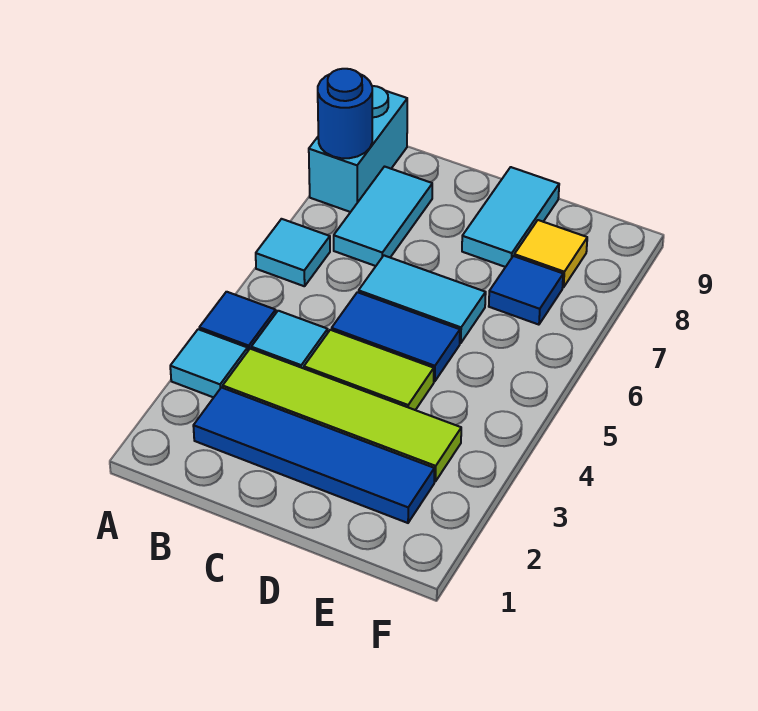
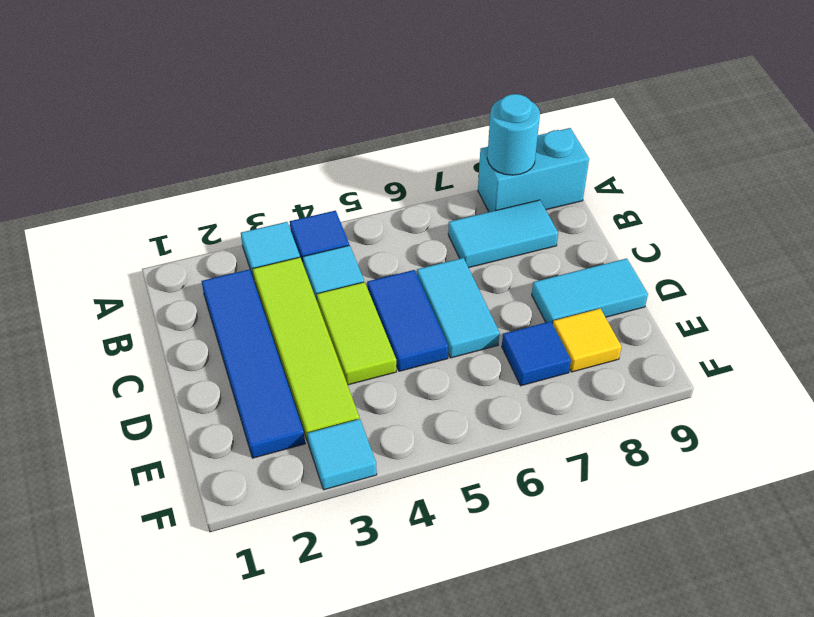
cyan tile A6 level 1 -> cyan tile F3 level 1
blue round brick A8 level 2 -> cyan round brick A8 level 2

